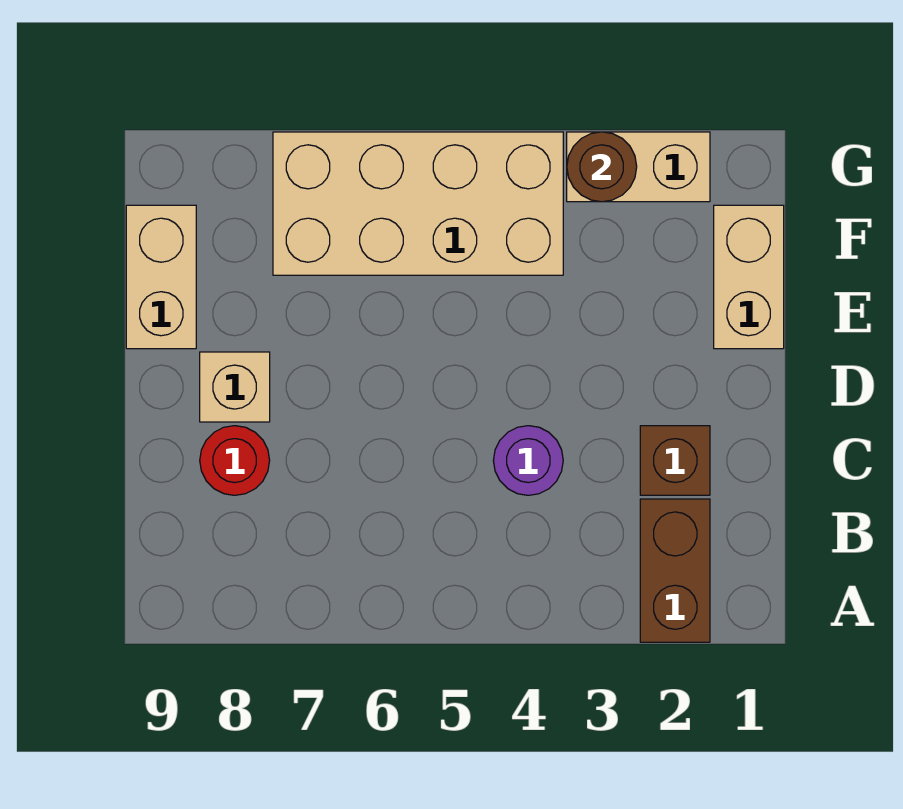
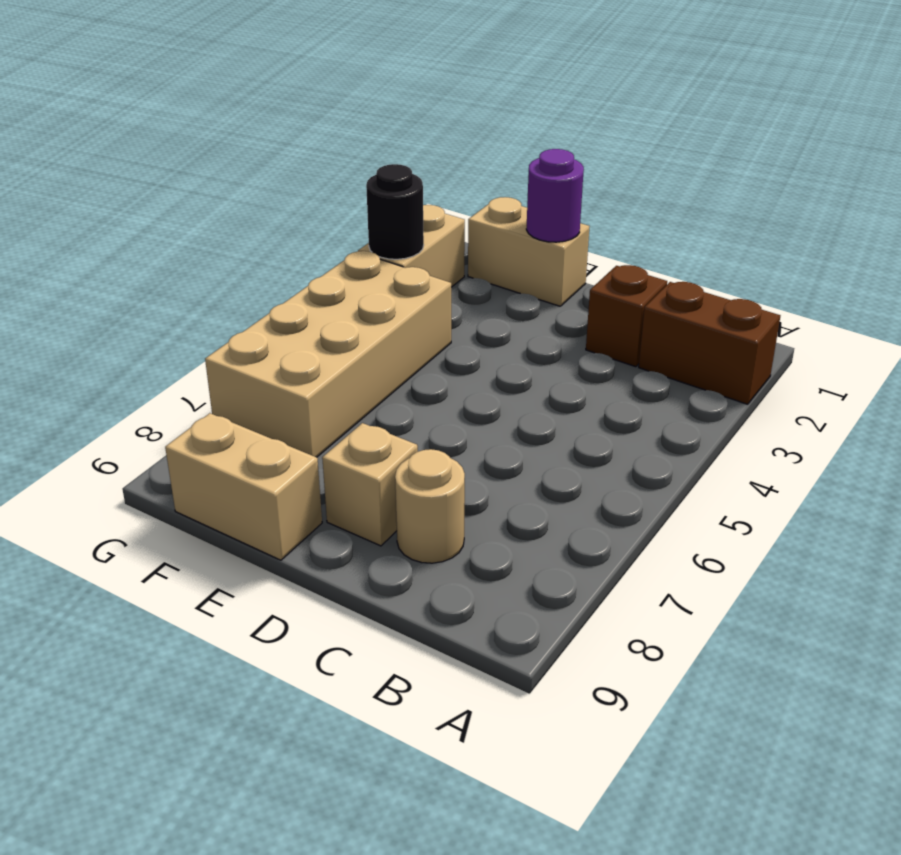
purple round brick C4 level 1 -> purple round brick E1 level 2
red round brick C8 level 1 -> tan round brick C8 level 1
brown round brick G3 level 2 -> black round brick G3 level 2

